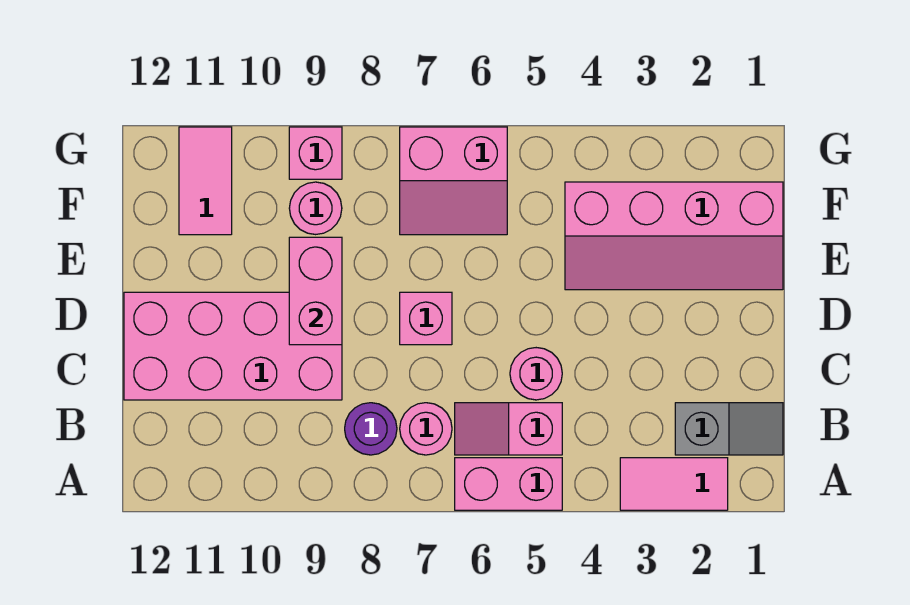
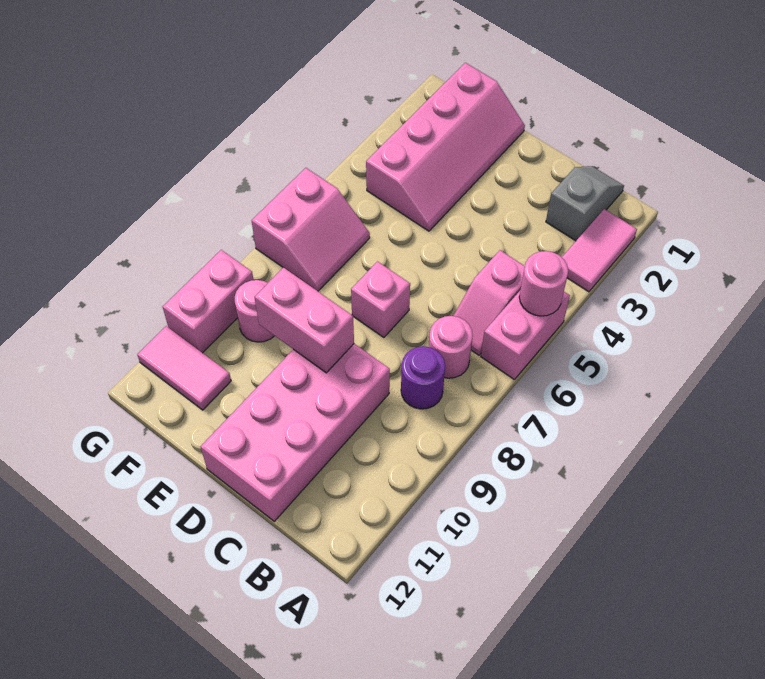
pink round brick C5 level 1 -> pink round brick A5 level 2
pink brick G9 level 1 -> pink brick G9:G10 level 1

